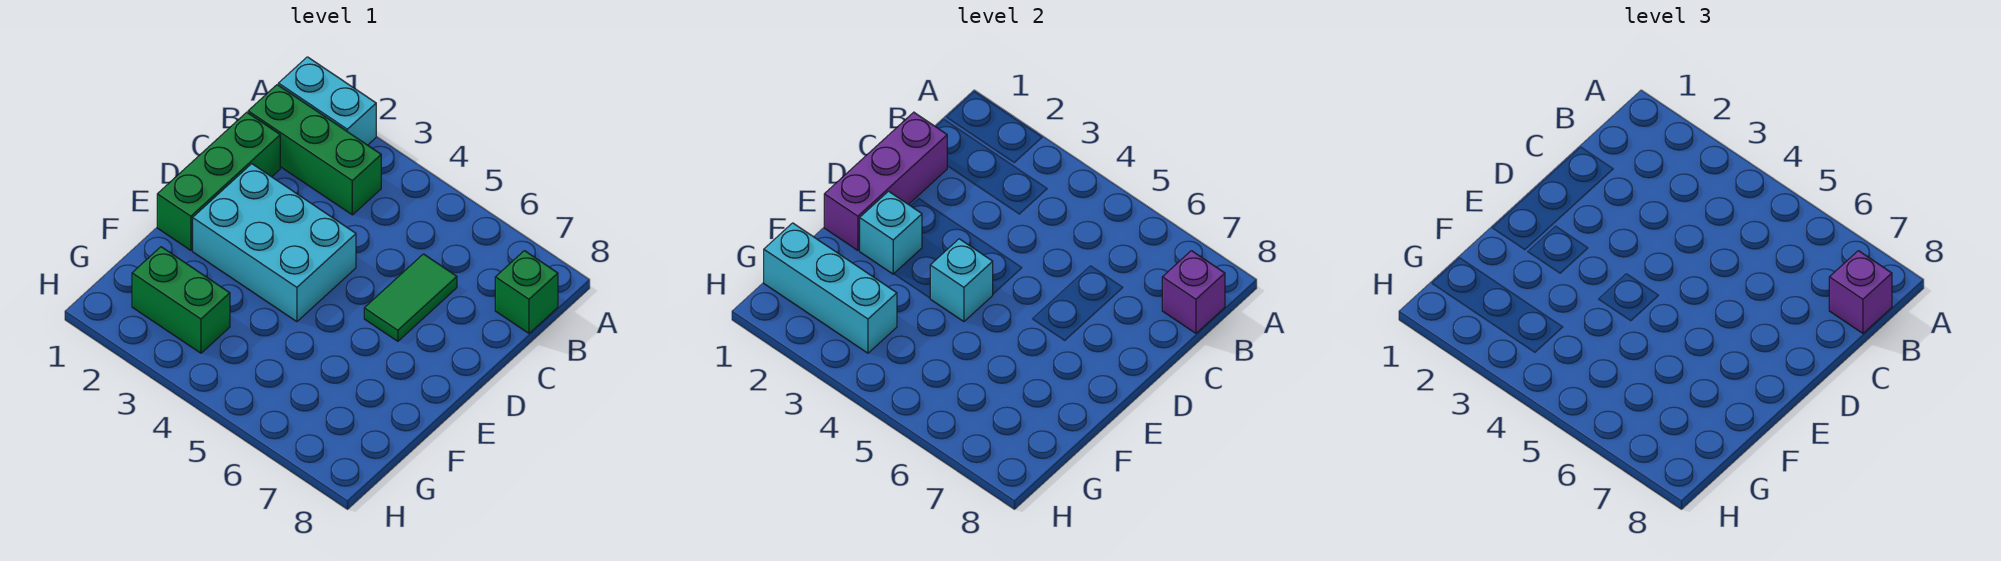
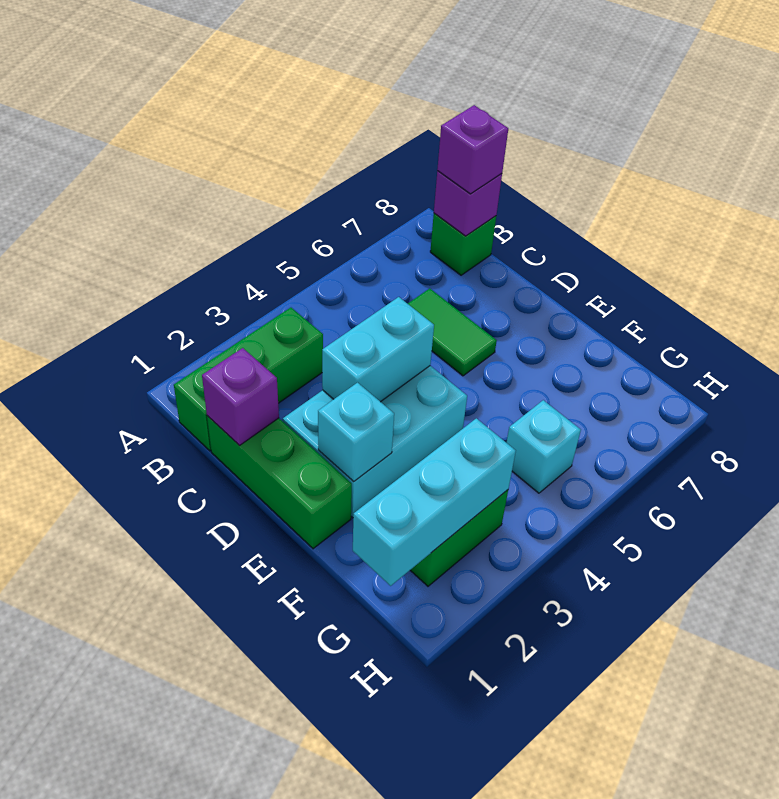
cyan brick A1:A2 level 1 -> cyan brick D3:D4 level 2
purple brick C1:E1 level 2 -> purple brick C1 level 2
cyan brick E4 level 2 -> cyan brick G5 level 1

